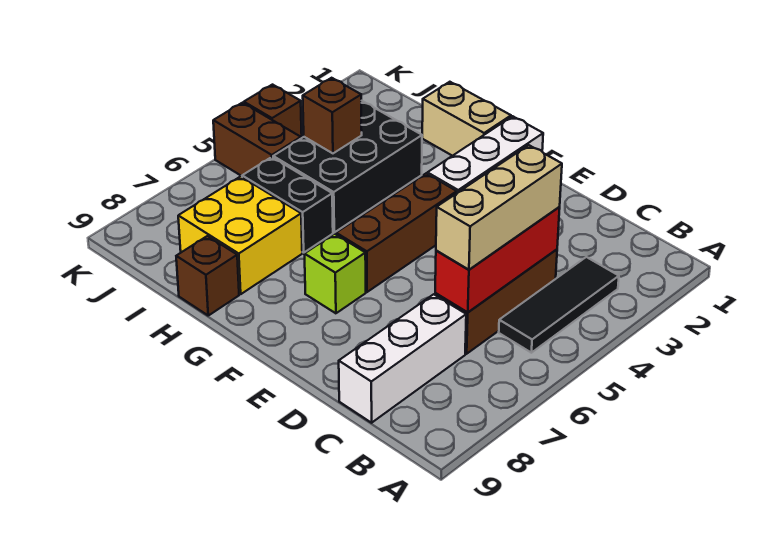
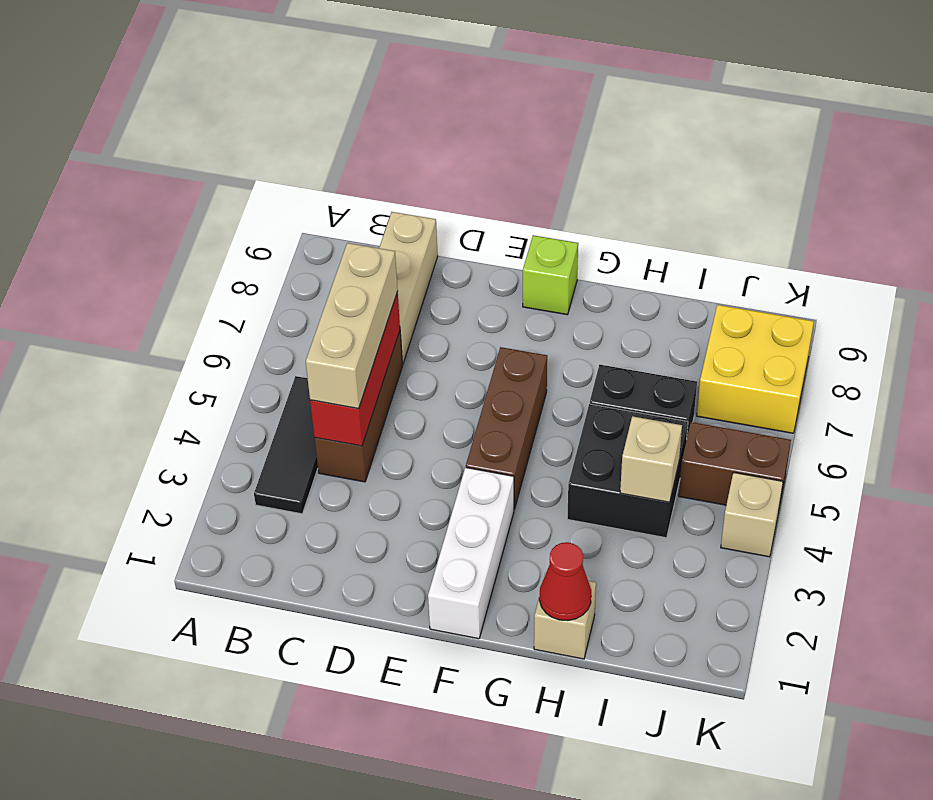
white brick C7:C9 level 1 -> tan brick C7:C9 level 1
lime brick F7 level 1 -> lime brick F9 level 1
tan brick G1:H1 level 1 -> tan brick H1 level 1
none -> red cone H1 level 2
black brick H3:I5 level 1 -> black brick H4:I5 level 1
yellow brick H7:I8 level 1 -> yellow brick J7:K8 level 1
brown brick H9 level 1 -> none
brown brick I4 level 2 -> tan brick I4 level 2
brown brick K4 level 1 -> tan brick K4 level 1

